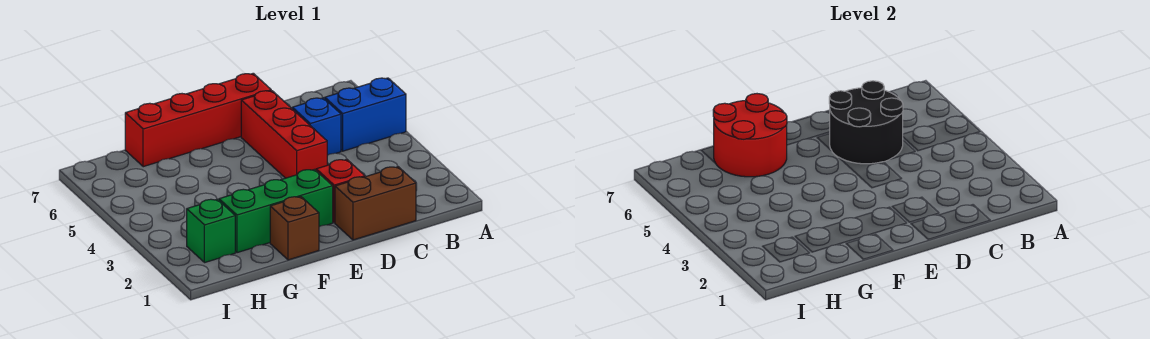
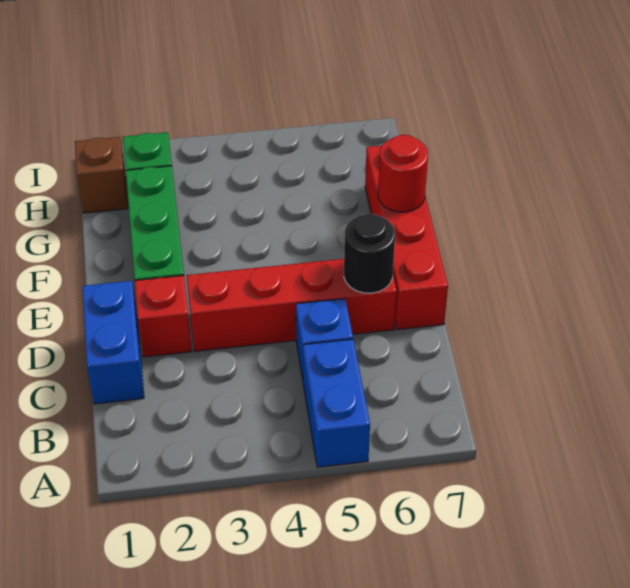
brown brick C1:D1 level 1 -> blue brick C1:D1 level 1
black round brick C5:D6 level 2 -> black round brick D6 level 2
red brick D4:D6 level 1 -> red brick D3:D6 level 1
brown brick F1 level 1 -> brown brick H1 level 1
red round brick F6:G7 level 2 -> red round brick F7 level 2

